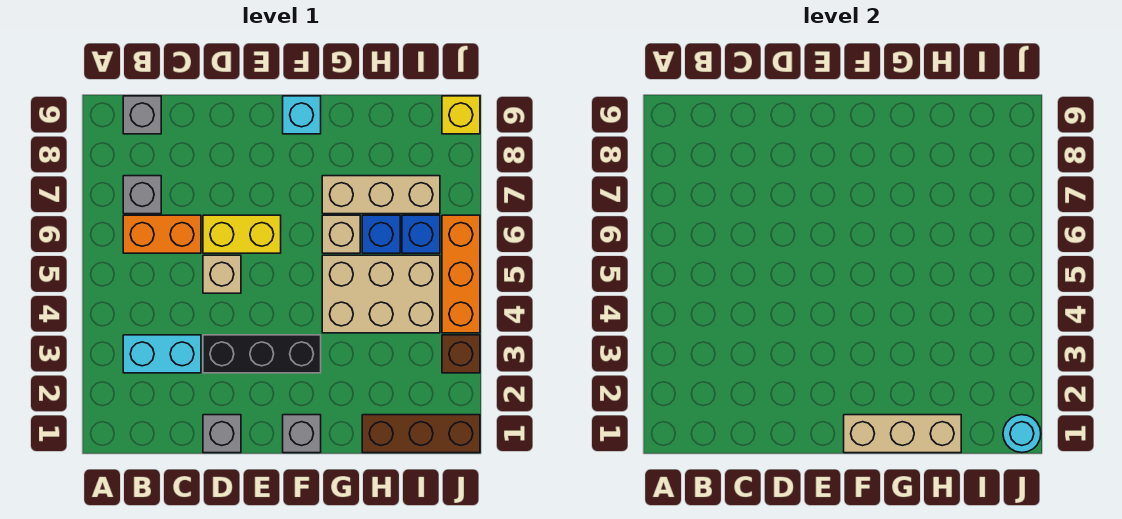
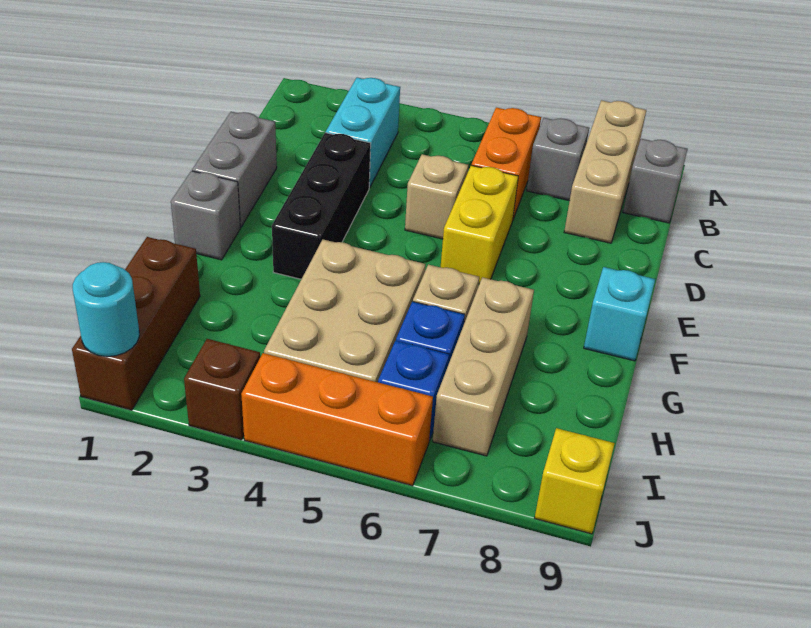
grey brick D1 level 1 -> grey brick D1:E1 level 1
tan brick F1:H1 level 2 -> tan brick A8:C8 level 1

